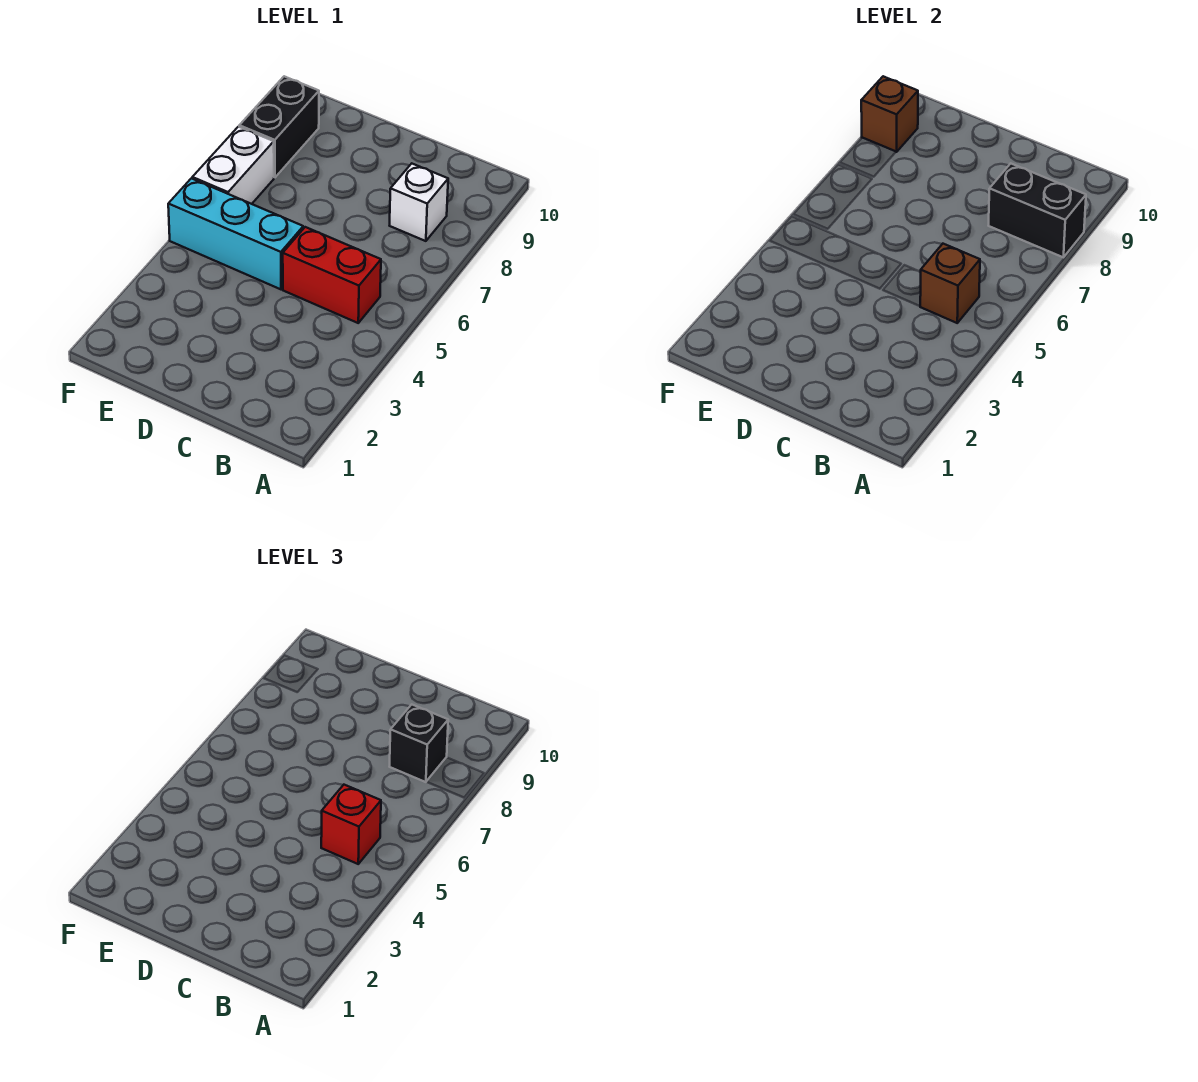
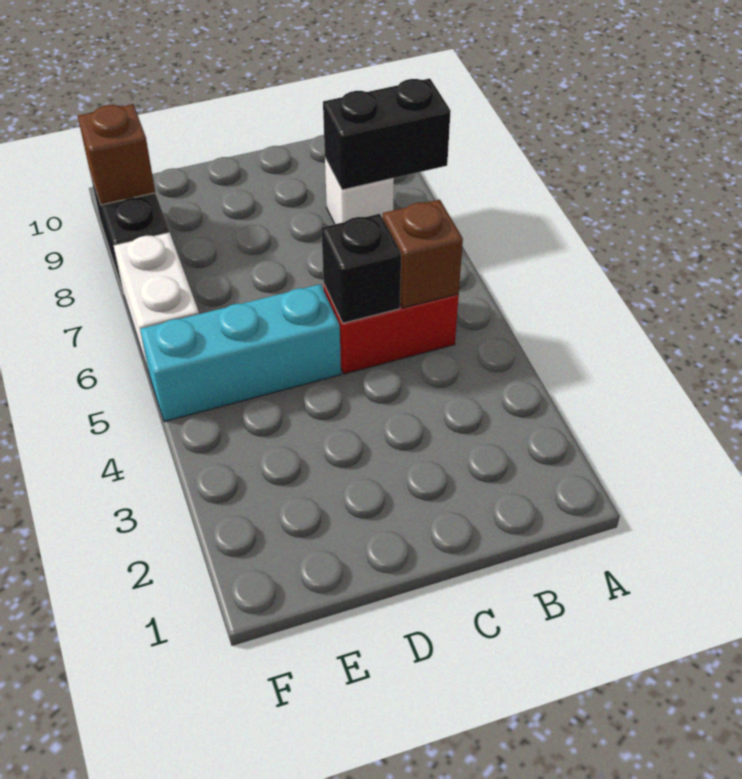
red brick B5 level 3 -> none
black brick B8 level 3 -> black brick C5 level 2

